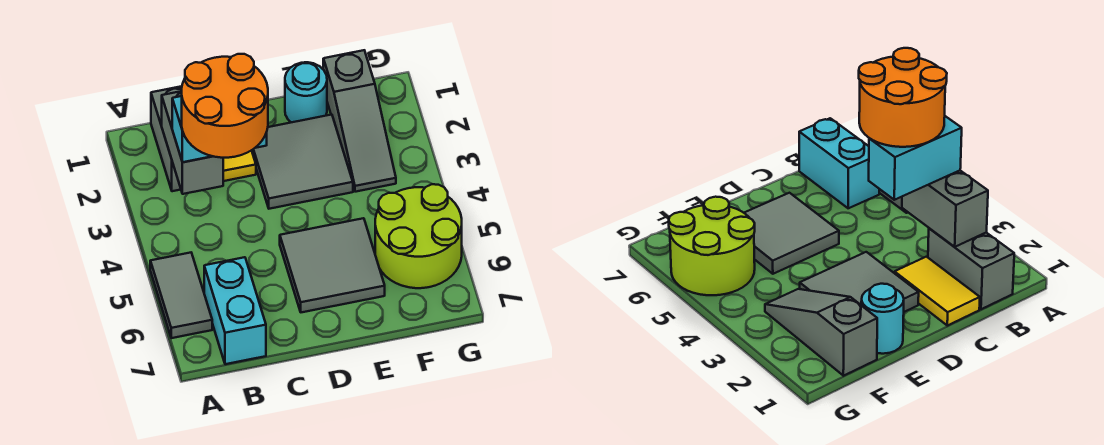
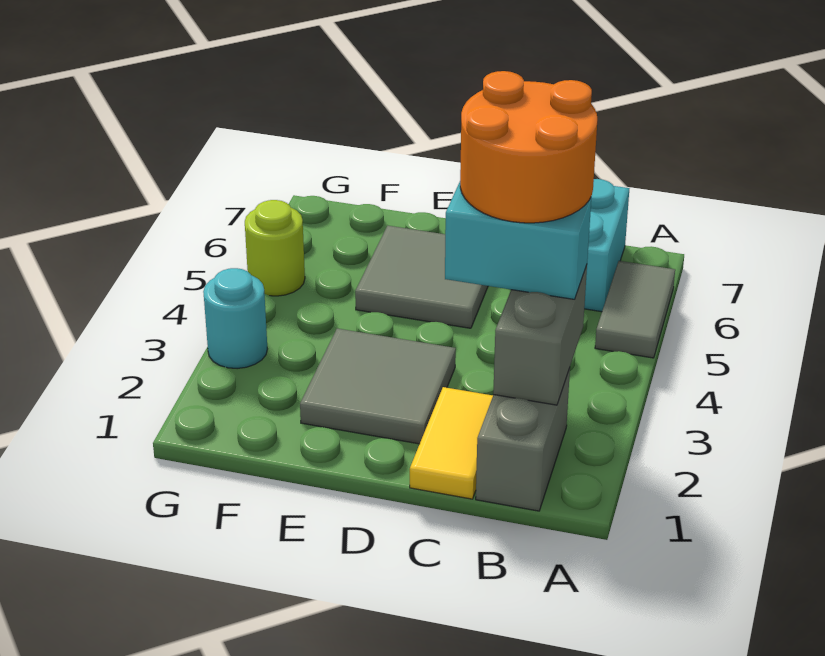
cyan round brick E1 level 1 -> cyan round brick G3 level 1
grey slope F1:F3 level 1 top 1 -> none
lime round brick F5:G6 level 1 -> lime round brick G5 level 1

